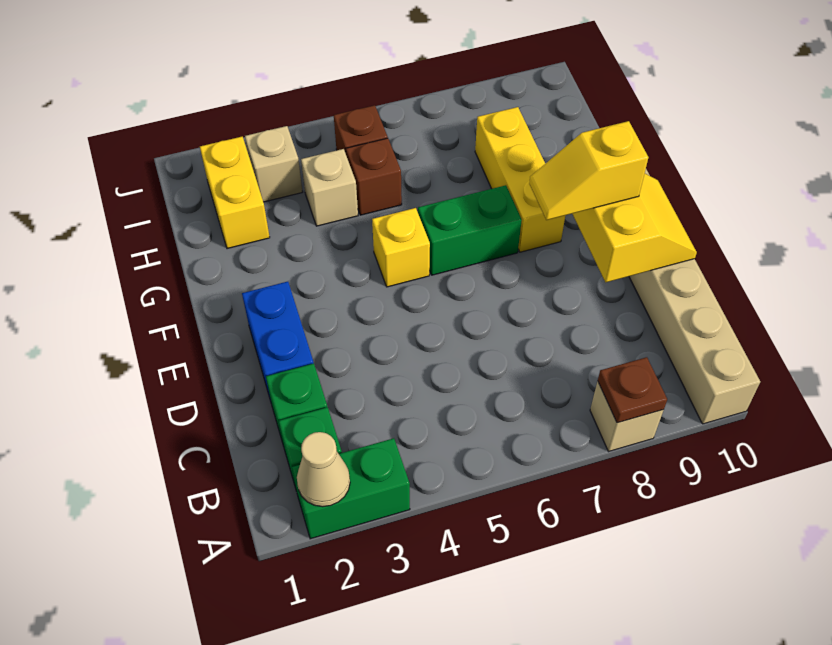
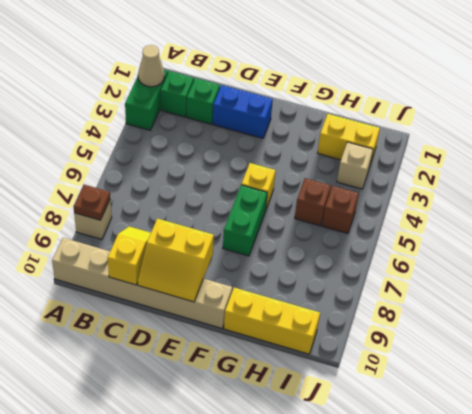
yellow slope E8:E9 level 3 top 9 -> yellow slope C9:C10 level 2 top 10
yellow brick F8:H8 level 1 -> yellow brick G10:I10 level 1
tan brick H4 level 1 -> none

